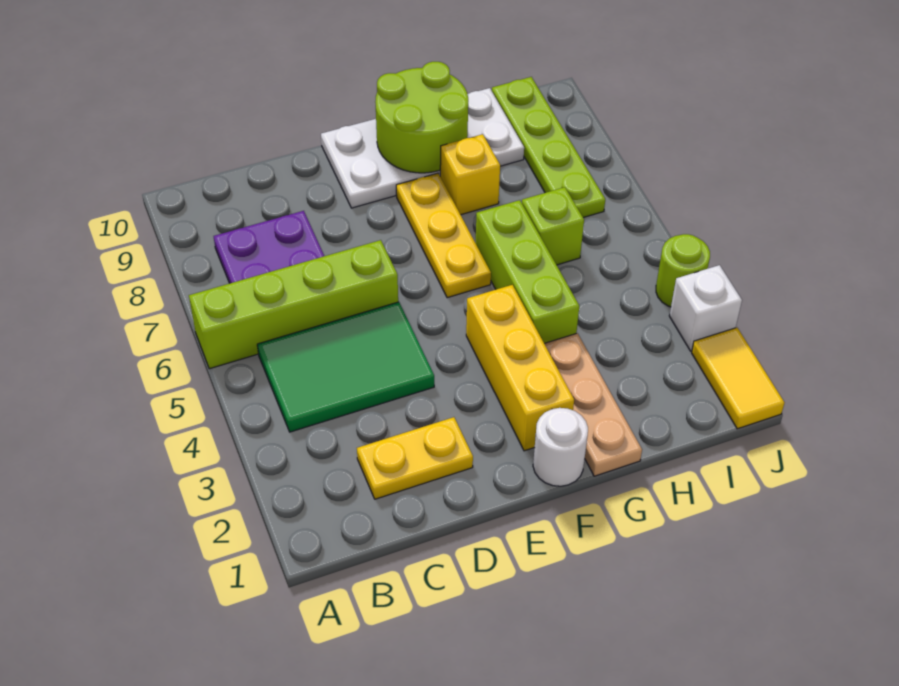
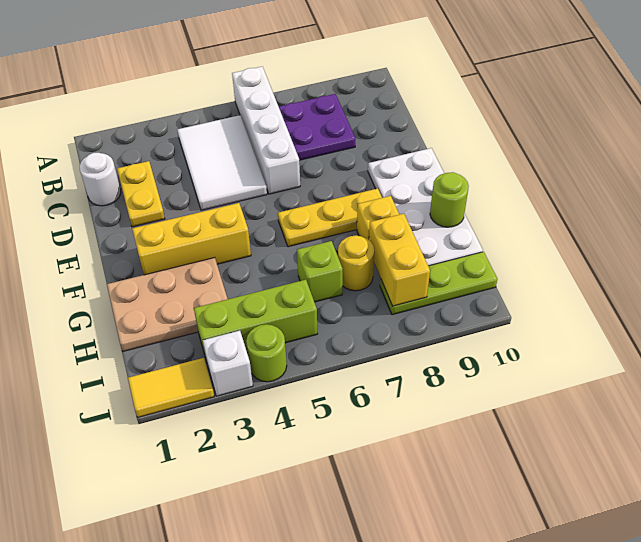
lime brick A6:D6 level 1 -> white brick A6:D6 level 1
green tile B4:D5 level 1 -> white tile B4:D5 level 1
white round brick F1 level 1 -> white round brick C1 level 1
lime round brick F9:G10 level 2 -> lime round brick G10 level 2
tan plate G1:G3 level 1 -> tan plate G1:H3 level 1
lime brick G4:G6 level 1 -> lime brick I3:I5 level 1
none -> yellow round brick H7 level 1
none -> yellow brick H8:I8 level 2
lime plate I7:I10 level 1 -> lime plate I8:I10 level 1

